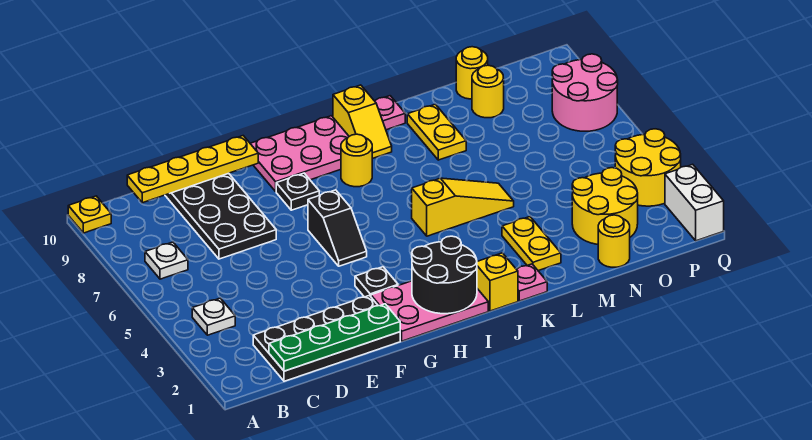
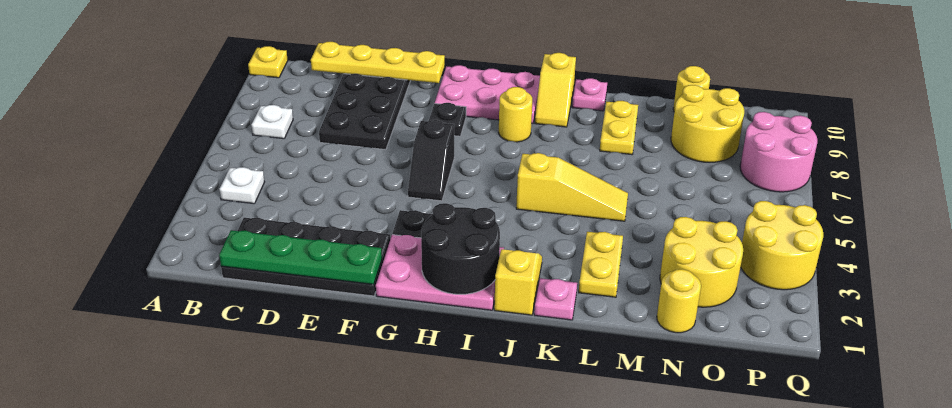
yellow round brick N9 level 1 -> yellow round brick N8:O9 level 1
white brick Q1:Q2 level 1 -> none

